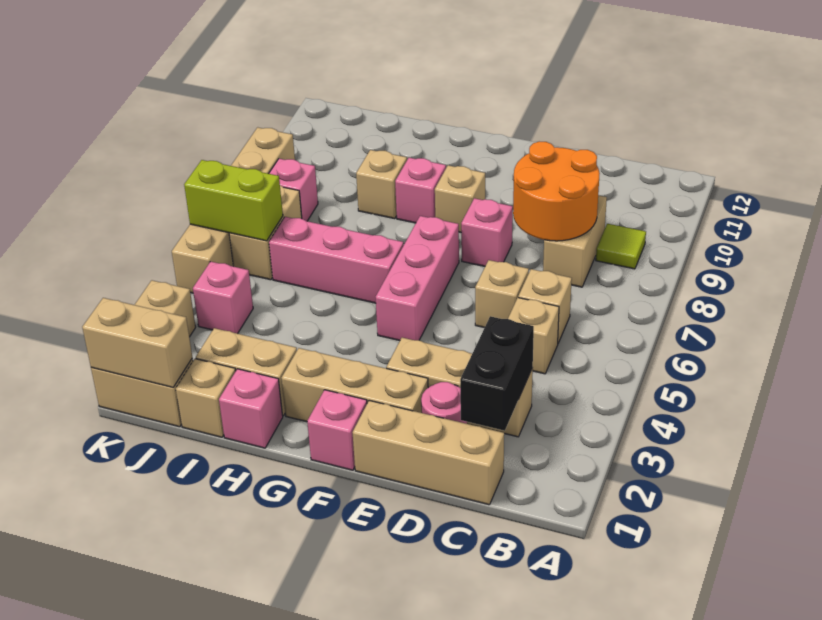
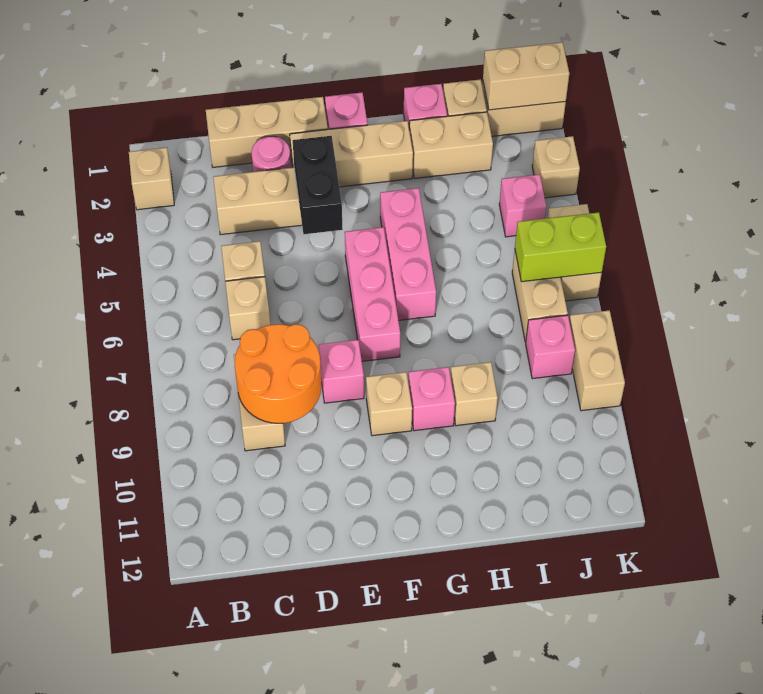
lime tile B9 level 1 -> none
black brick C2:C3 level 2 -> black brick E3:E4 level 2
tan brick D6 level 1 -> tan brick A2 level 1
pink brick G6:I6 level 1 -> pink brick G4:G6 level 1

